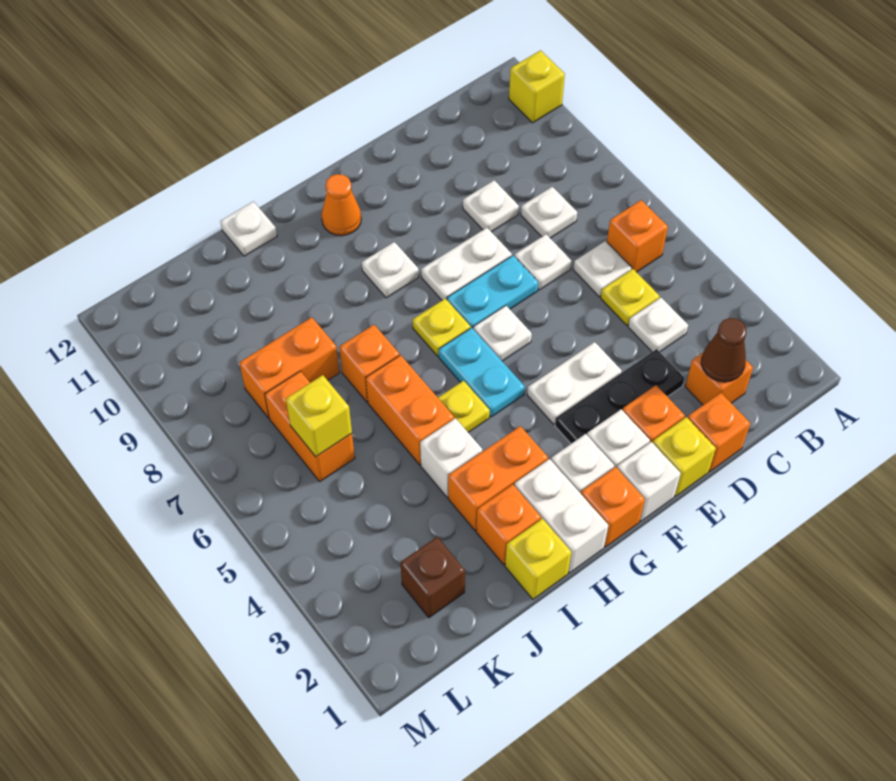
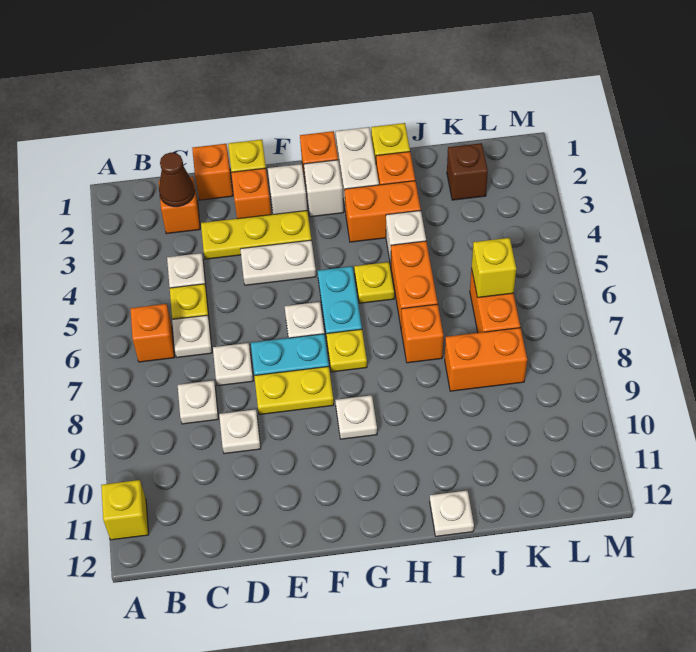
black plate D3:F3 level 1 -> yellow plate D3:F3 level 1
white plate E8:F8 level 1 -> yellow plate E8:F8 level 1
white brick F1 level 1 -> none
orange cone G11 level 1 -> none

